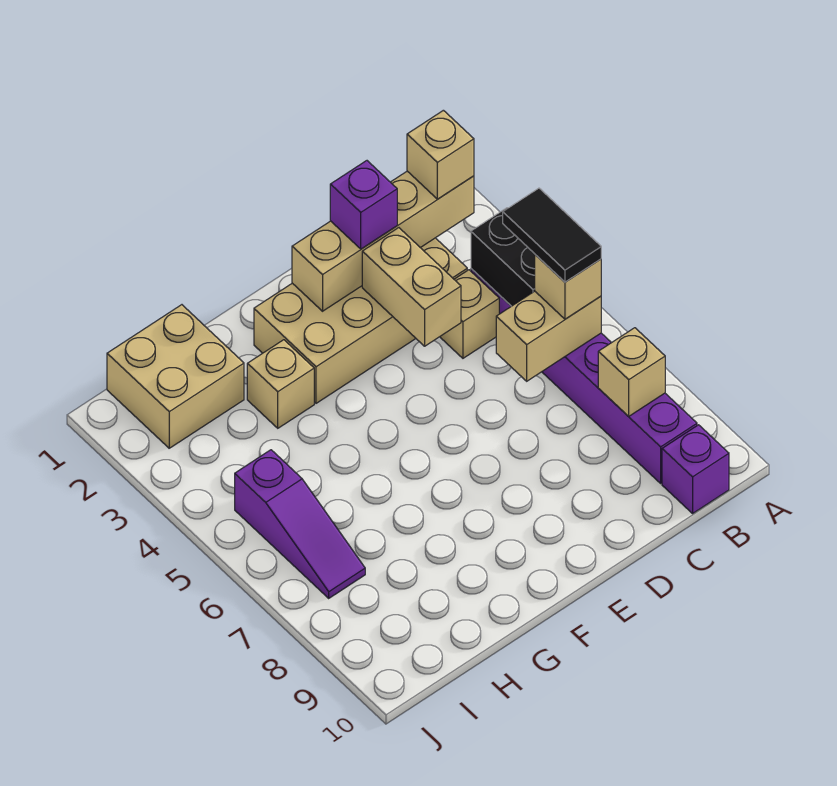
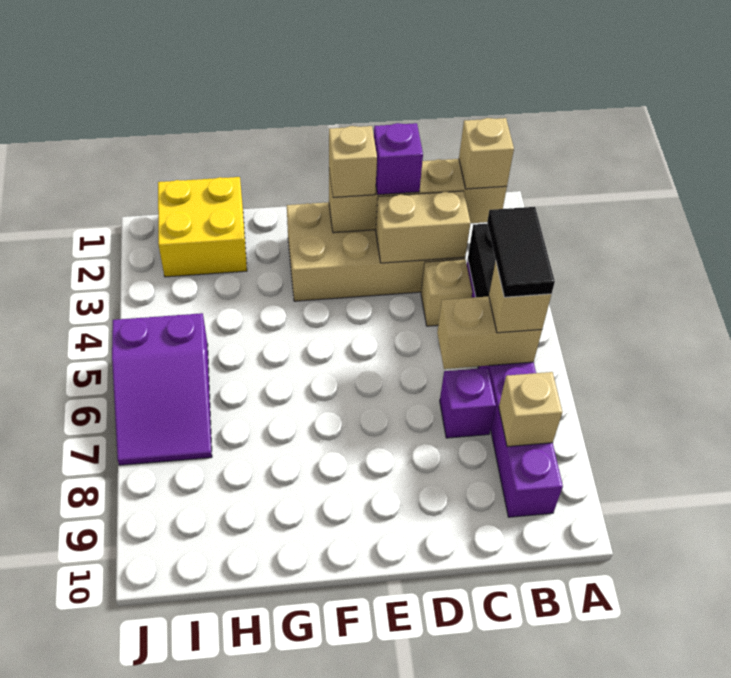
purple brick B10 level 1 -> purple brick C7 level 1
tan brick D3:D4 level 2 -> tan brick C3:D3 level 2
tan brick G3 level 1 -> tan brick E2 level 3
tan brick H1:I2 level 1 -> yellow brick H1:I2 level 1
purple slope I5:I7 level 1 top 5 -> purple slope I5:J7 level 1 top 5

